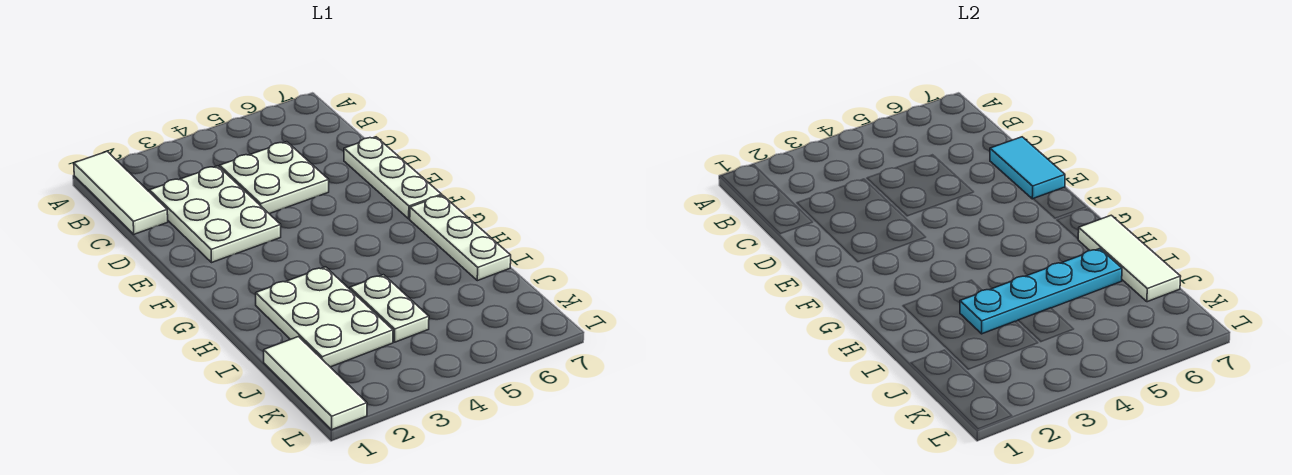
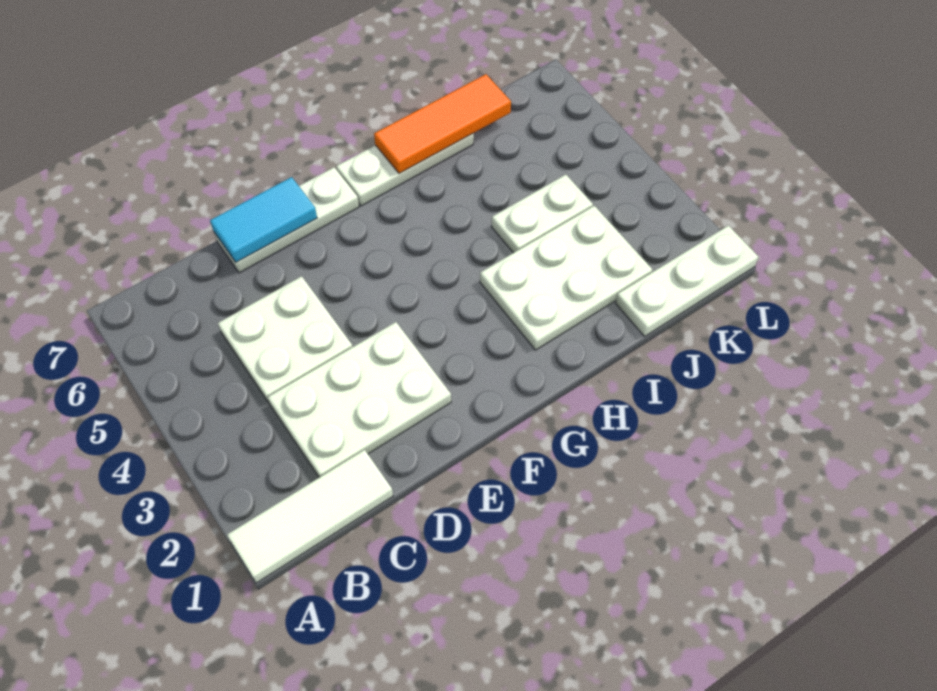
white tile H7:J7 level 2 -> orange tile H7:J7 level 2
cyan plate I3:I6 level 2 -> none
white tile J1:L1 level 1 -> white plate J1:L1 level 1

